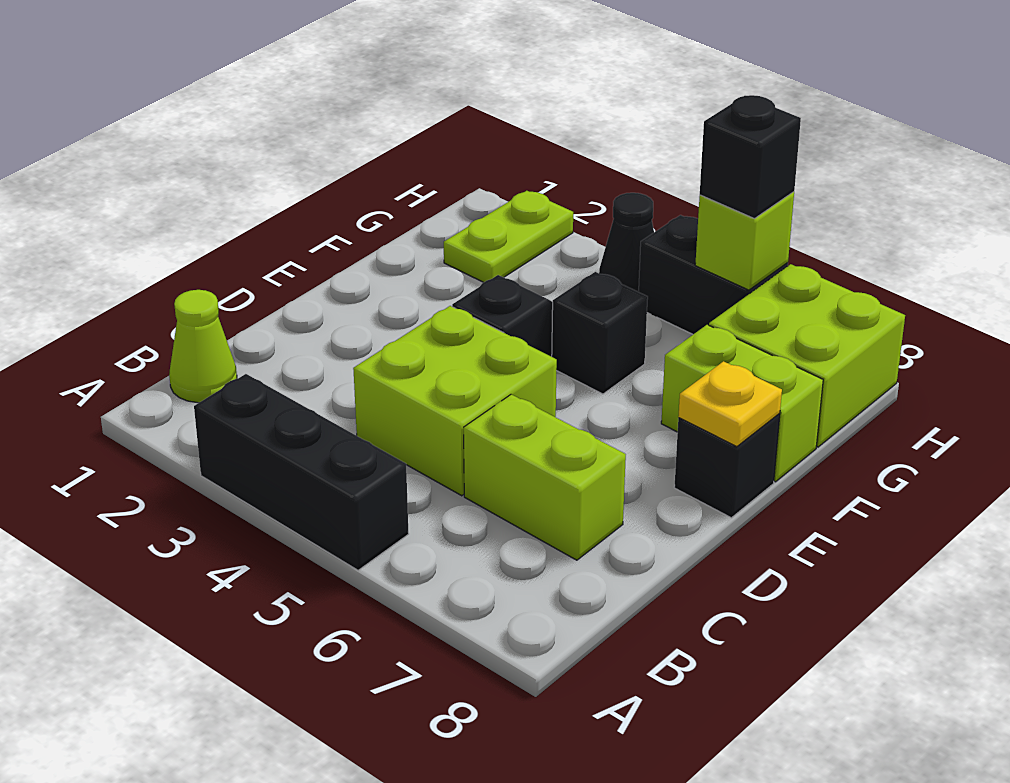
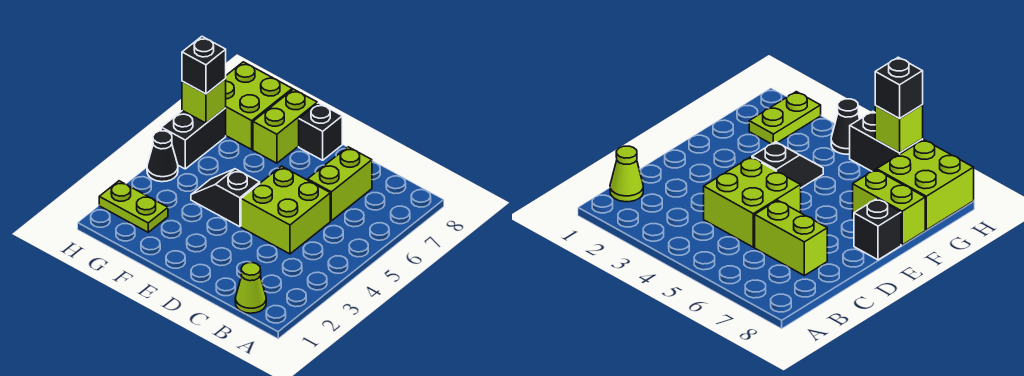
black brick A3:A5 level 1 -> none
yellow plate E8 level 2 -> none
black brick F5 level 1 -> none

